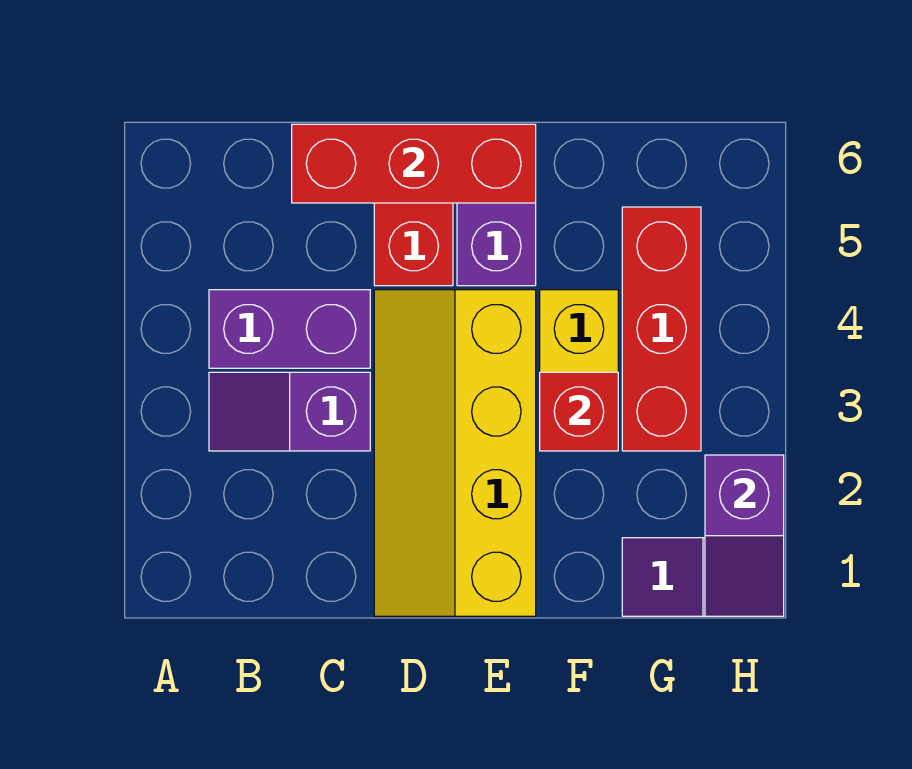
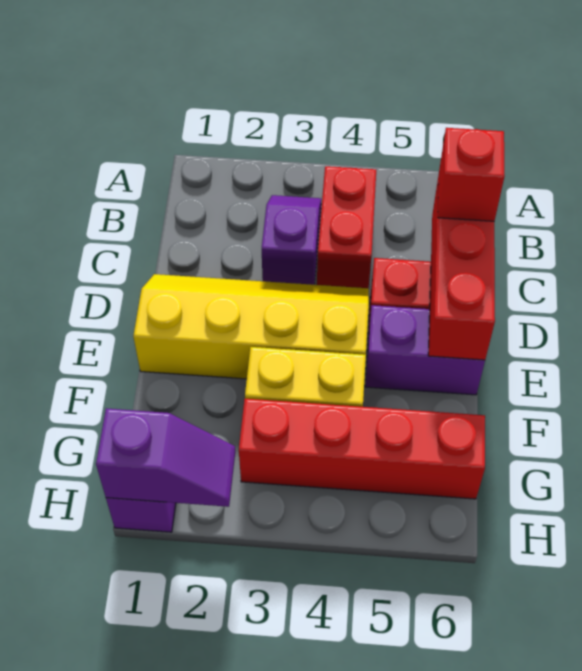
purple brick B4:C4 level 1 -> red brick B4:C4 level 1
red brick F3 level 2 -> red brick C6 level 3
red brick G3:G5 level 1 -> red brick G3:G6 level 1
purple slope H1:H2 level 2 top 2 -> purple slope H1:H2 level 2 top 1

